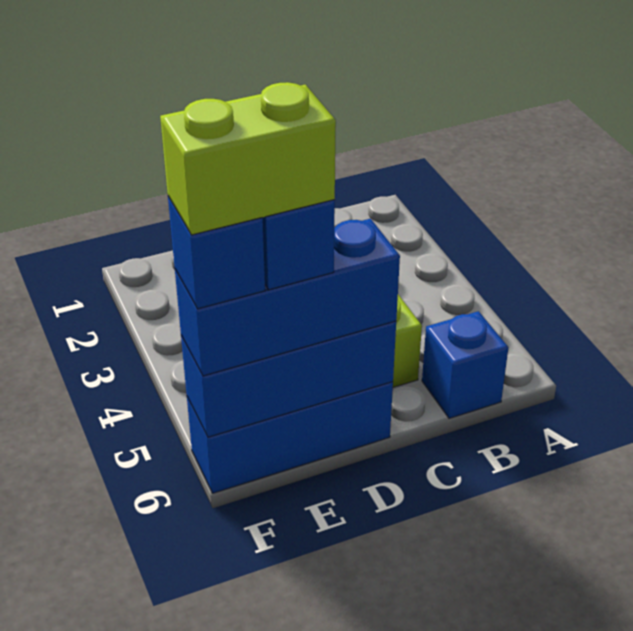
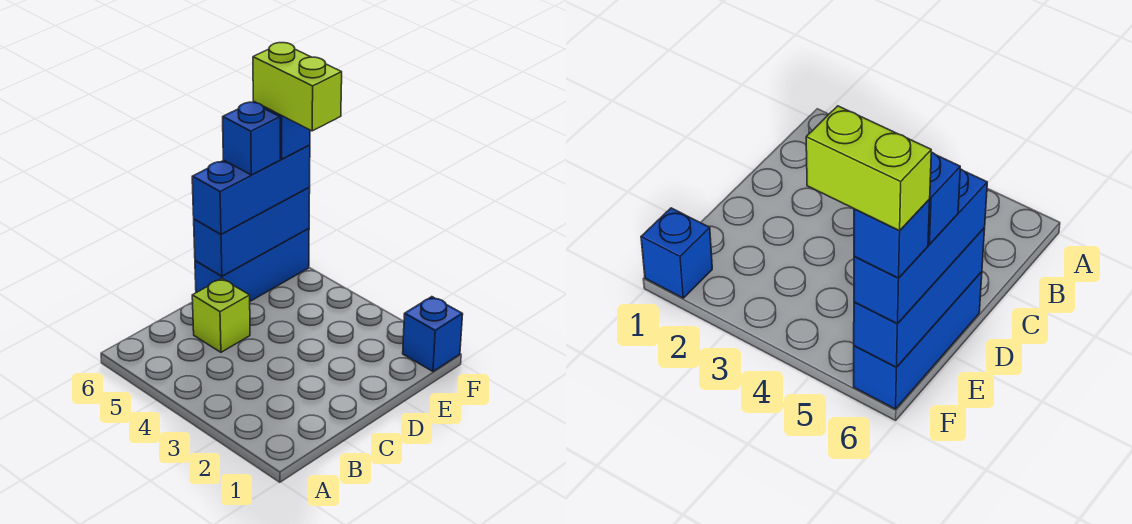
blue brick B6 level 1 -> blue brick F1 level 1
lime brick E6:F6 level 5 -> lime brick F5:F6 level 5

